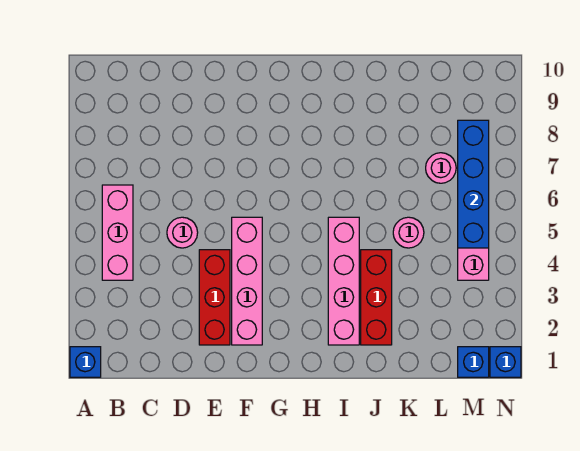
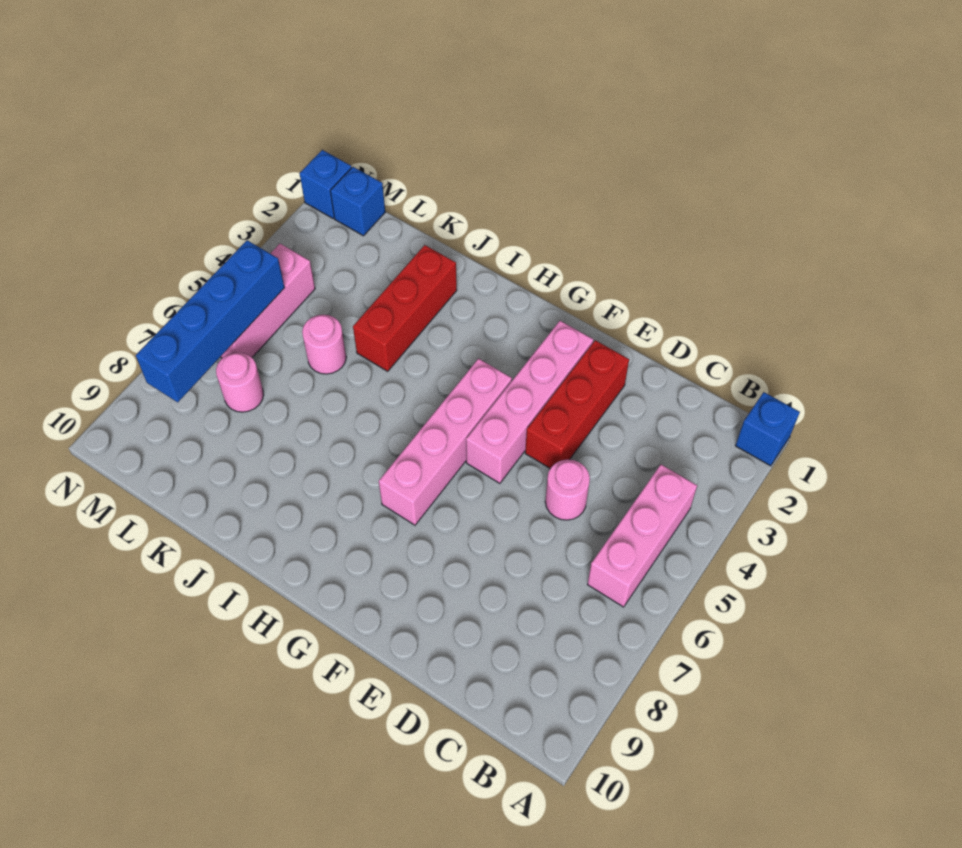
pink brick I2:I5 level 1 -> pink brick G4:G7 level 1

